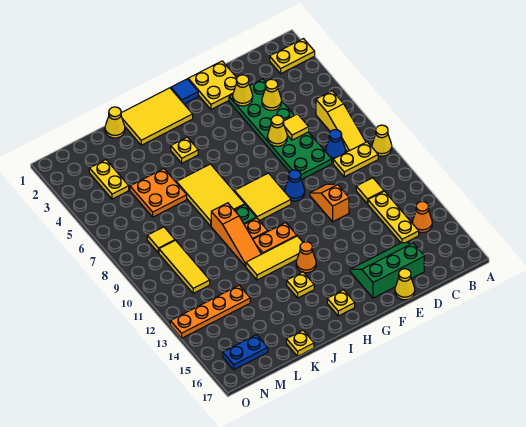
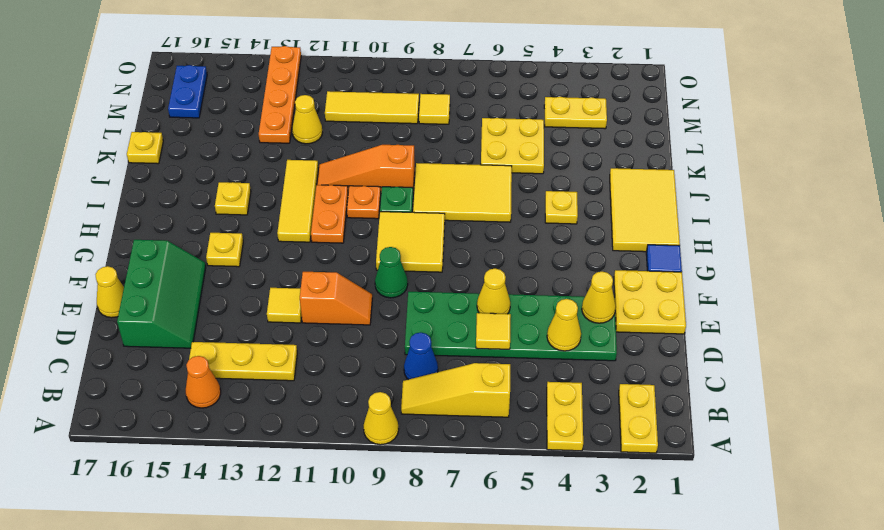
yellow plate B9:C9 level 1 -> yellow plate A4:B4 level 1
yellow tile C11 level 1 -> yellow tile E12 level 1
blue cone F9 level 1 -> green cone F9 level 1
orange cone H13 level 1 -> none
yellow plate H16 level 1 -> yellow plate G14 level 1
yellow cone K1 level 1 -> yellow cone L12 level 1
orange plate K5:L6 level 1 -> yellow plate K5:L6 level 1

